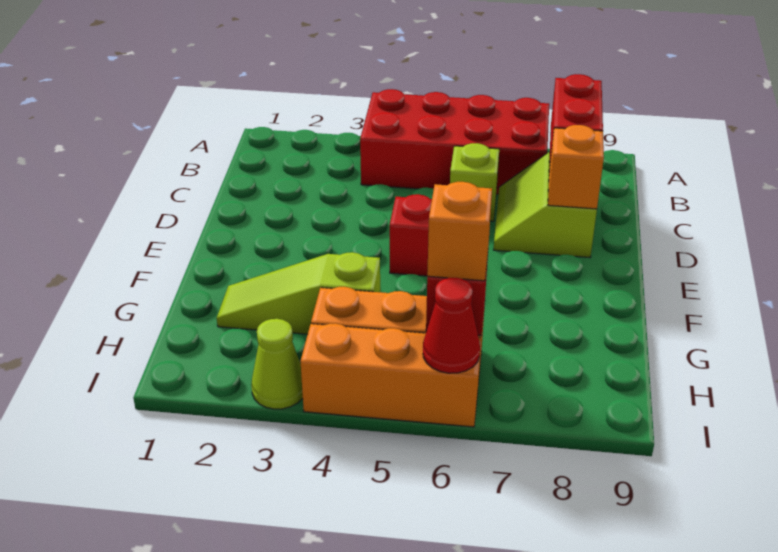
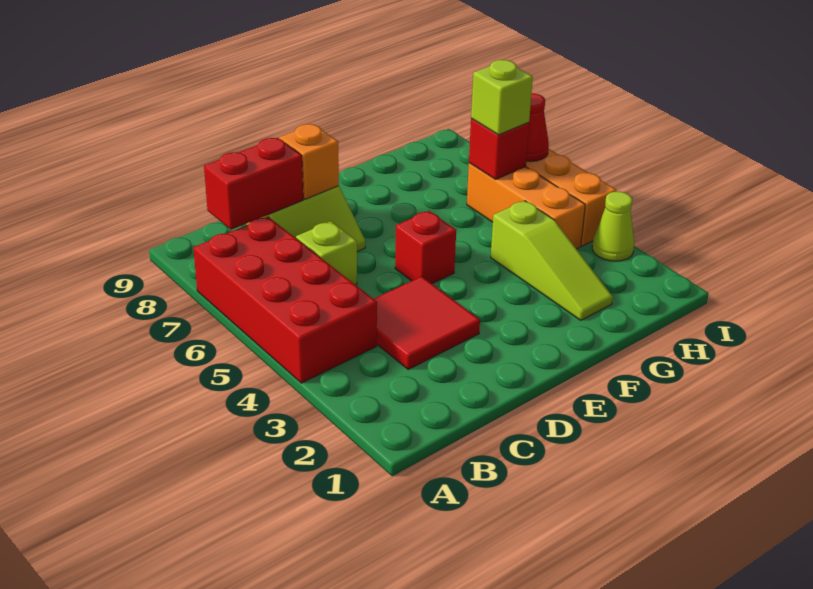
none -> red tile C3:D4 level 1
orange brick H6 level 3 -> lime brick H6 level 3

